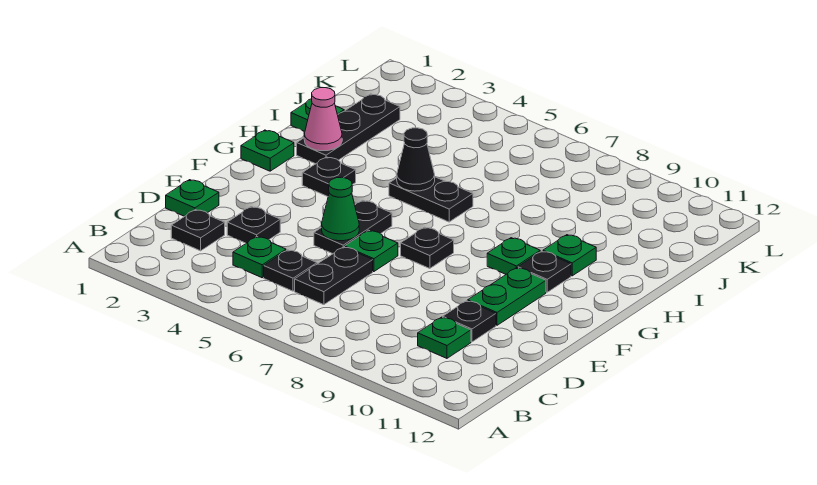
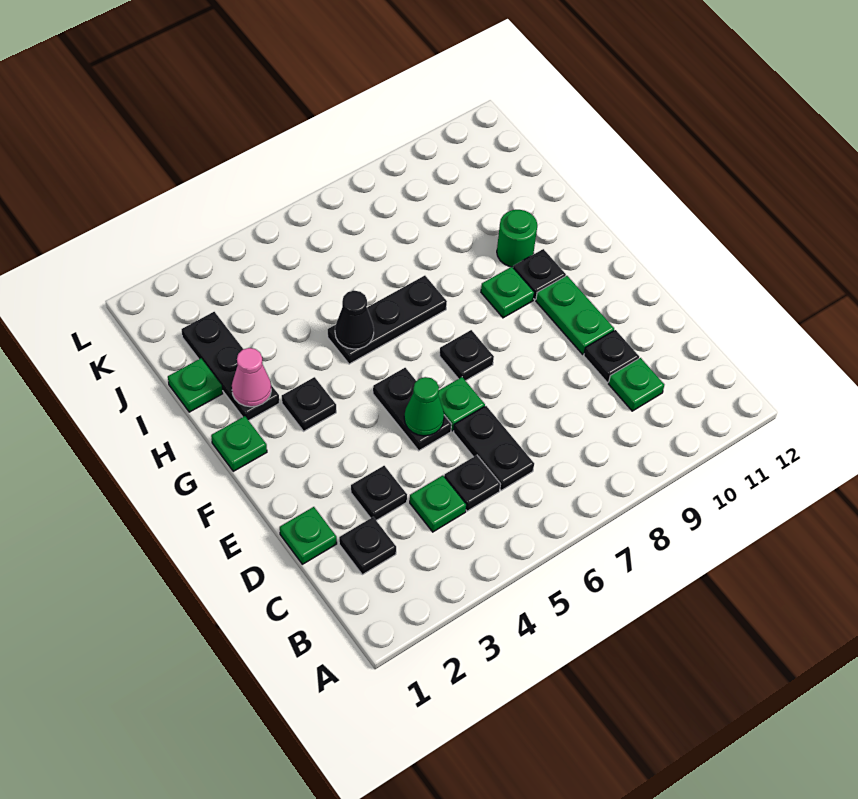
black plate H5:H6 level 1 -> black plate H5:H7 level 1
green plate H10 level 1 -> green round brick H10 level 1

